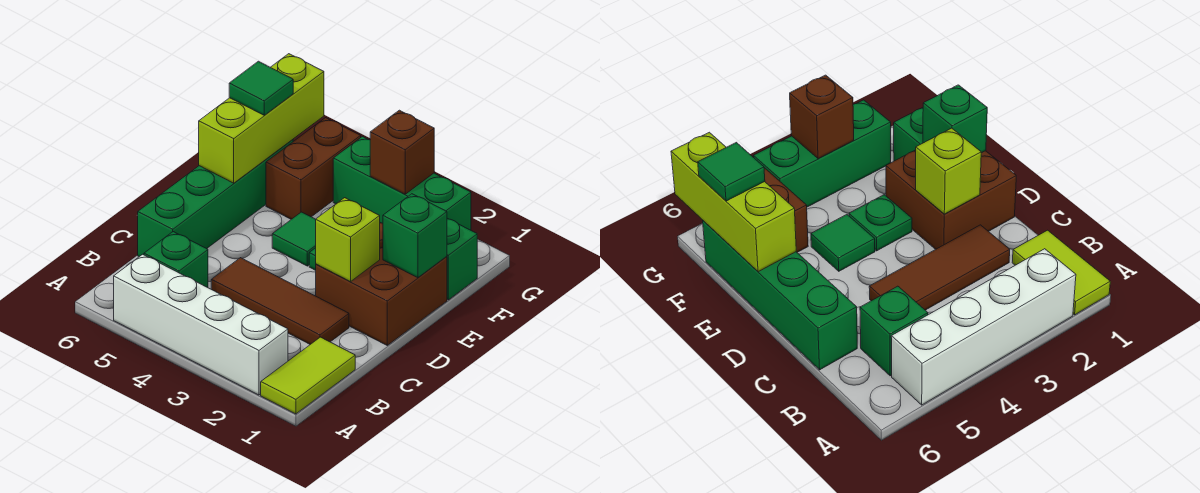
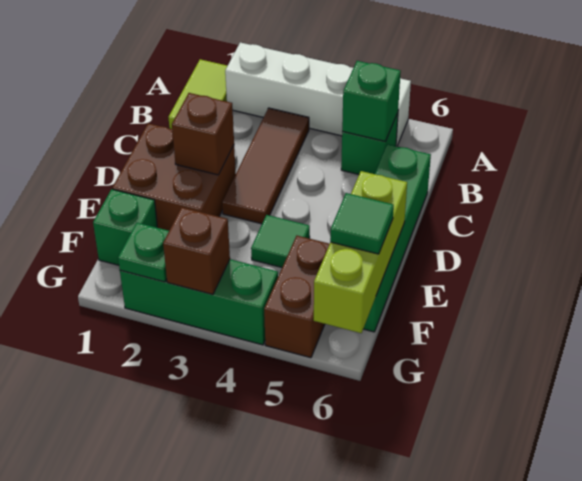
brown tile C2:C4 level 1 -> brown tile B3:D3 level 1
lime brick D2 level 2 -> brown brick D2 level 2
green brick E1 level 2 -> green brick B5 level 2
green plate E3 level 1 -> green plate G2 level 2

